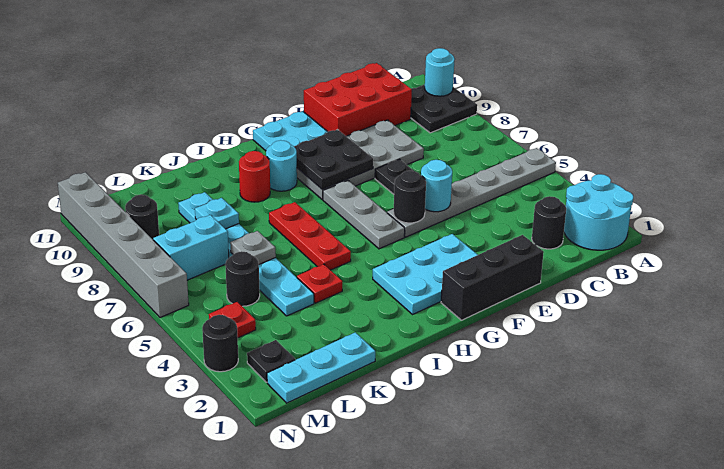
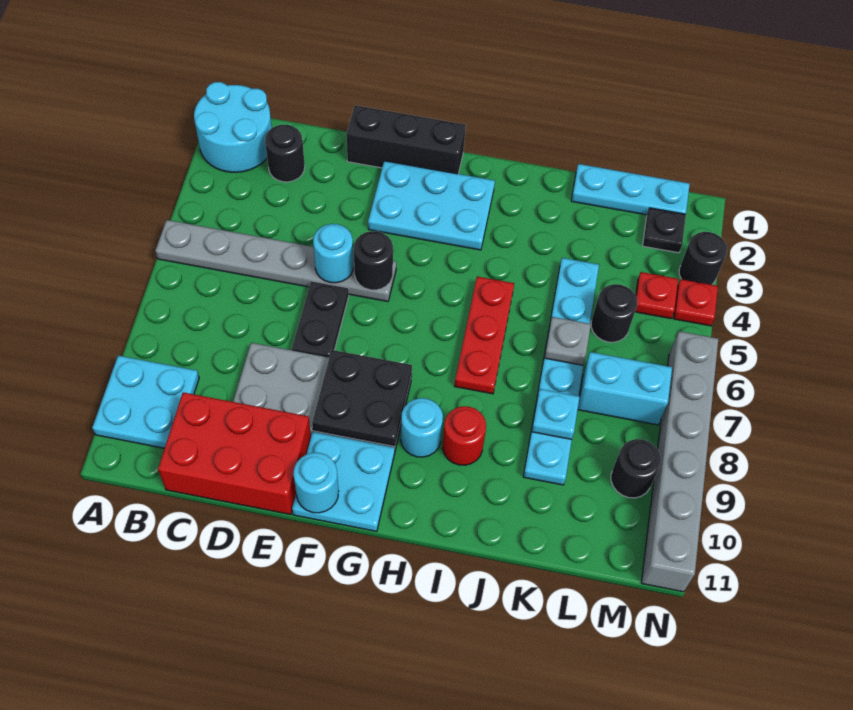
black plate A9:B10 level 1 -> cyan plate A9:B10 level 1
cyan round brick A10 level 2 -> cyan round brick F11 level 2
grey plate G5:G7 level 1 -> none
red plate J4 level 1 -> red plate N4 level 1

